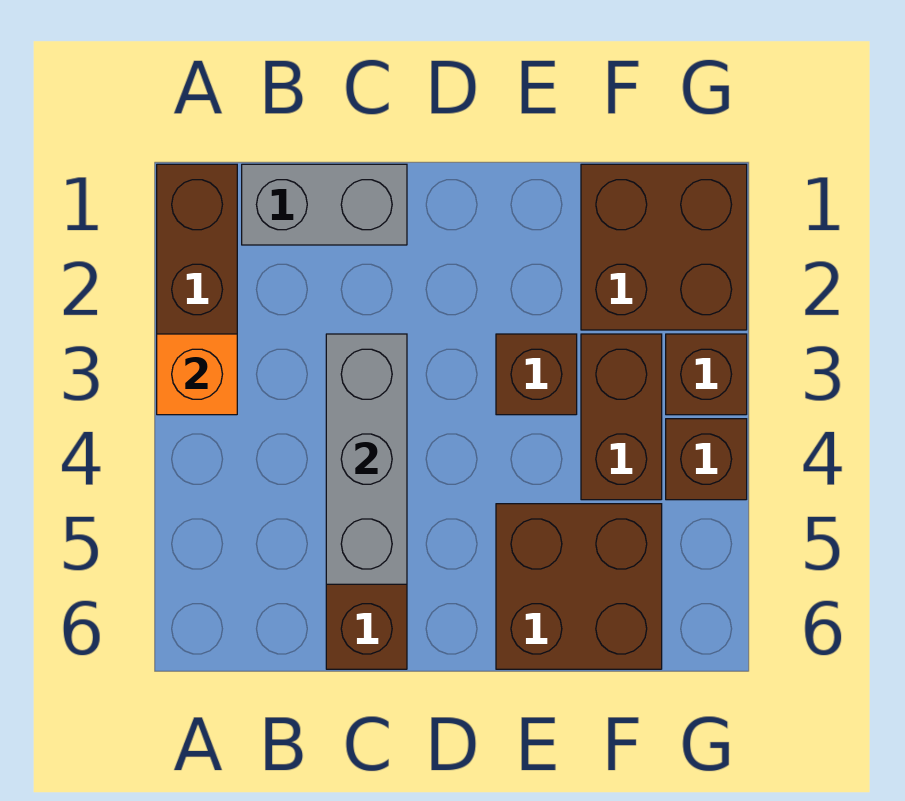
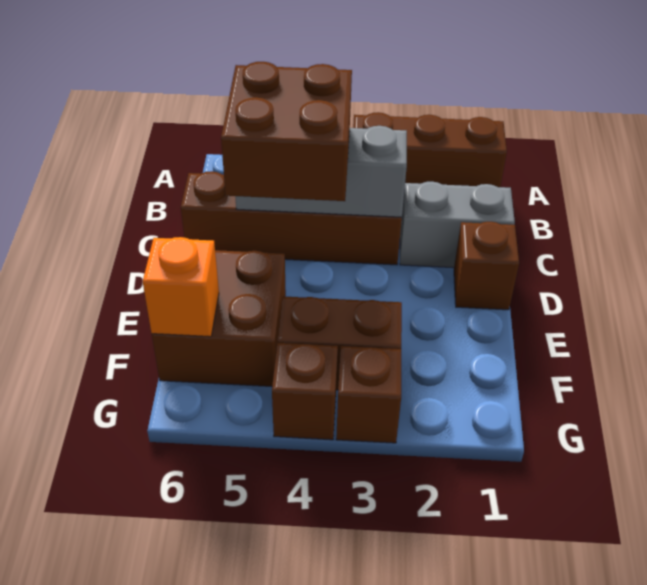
orange brick A3 level 2 -> orange brick F6 level 2
grey brick B1:C1 level 1 -> grey brick C1:C2 level 1
brown brick E3 level 1 -> brown brick D1 level 1
brown brick F1:G2 level 1 -> brown brick C4:D5 level 3

